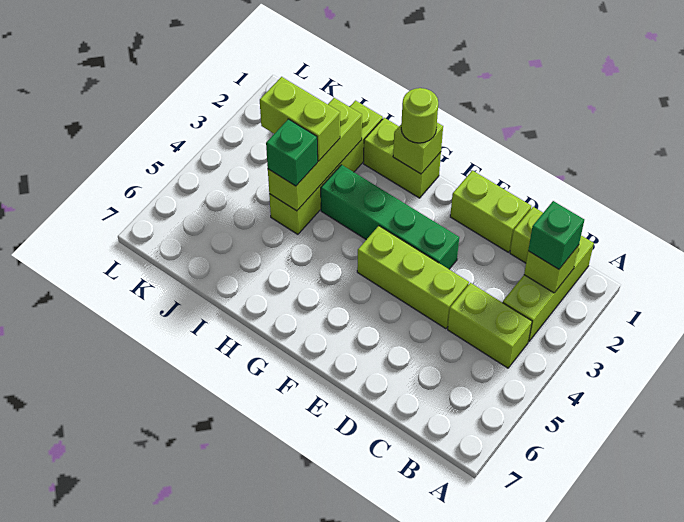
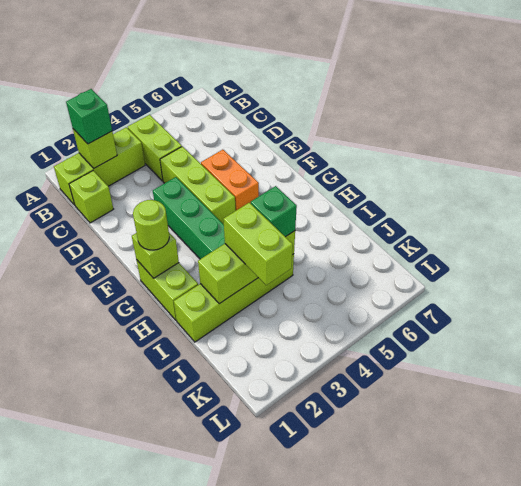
lime brick D1:E1 level 1 -> none
none -> orange brick E5:F5 level 1

